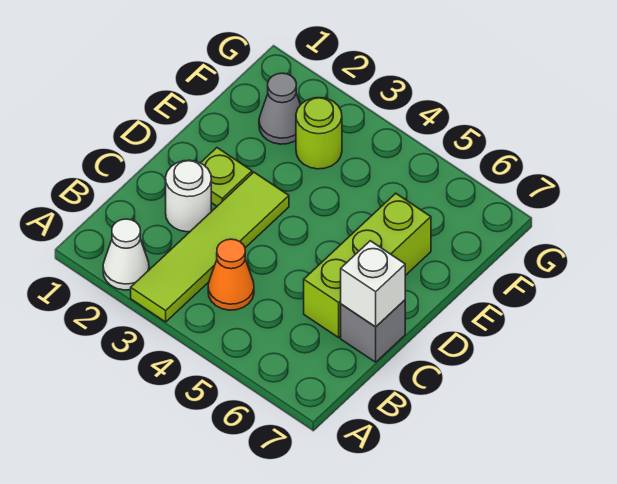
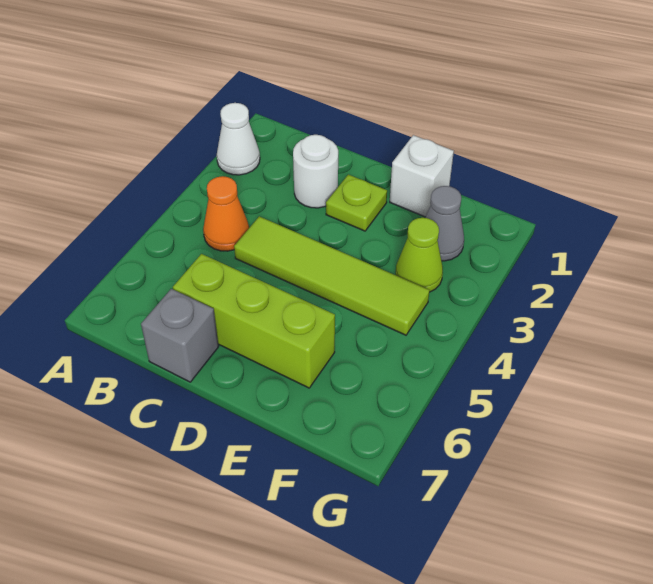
lime tile A3:D3 level 1 -> lime tile C4:F4 level 1
white brick C7 level 2 -> white brick E1 level 1
lime round brick F3 level 1 -> lime cone F3 level 1

